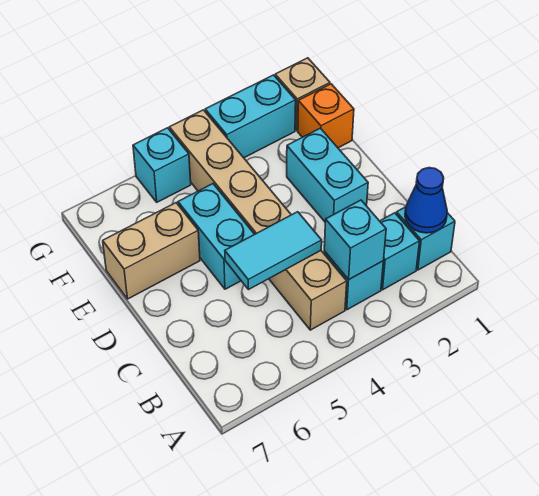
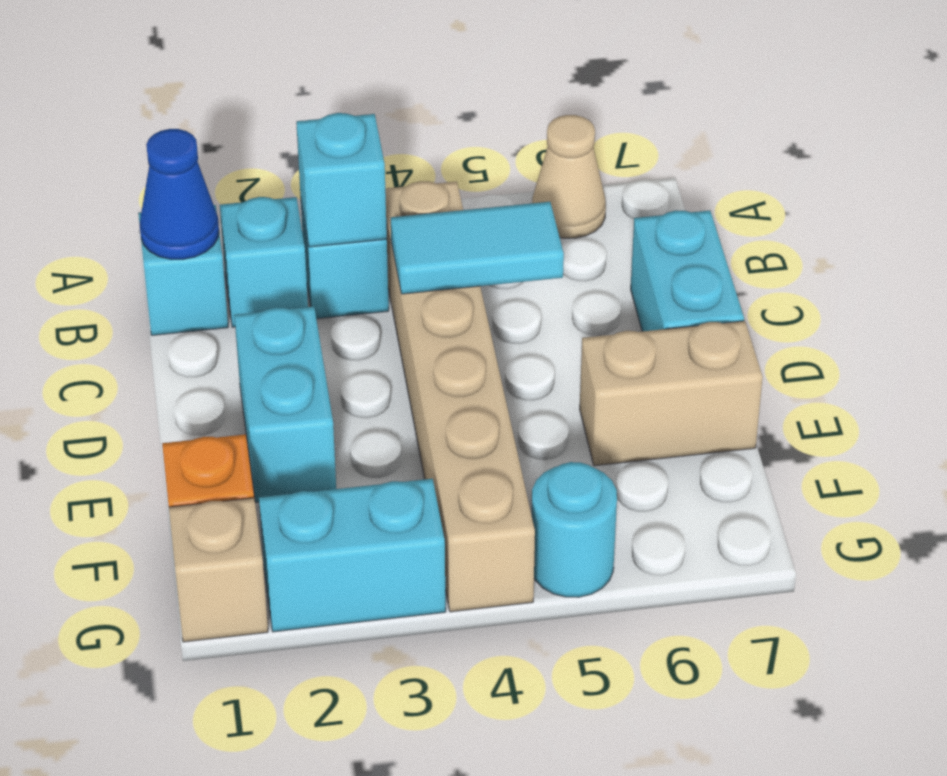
none -> tan cone A6 level 1
cyan brick D5:E5 level 1 -> cyan brick C7:D7 level 1
cyan brick G5 level 1 -> cyan round brick G5 level 1

